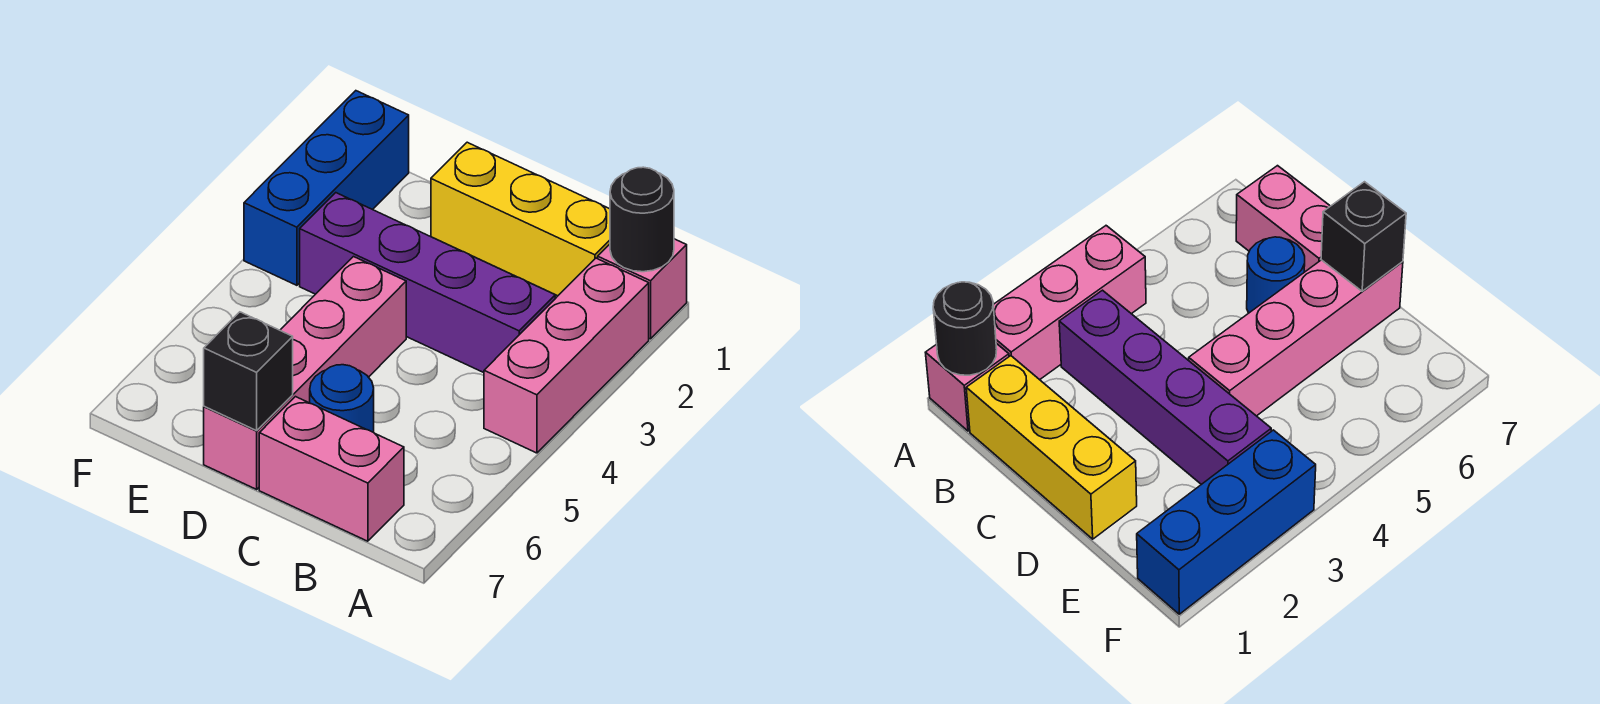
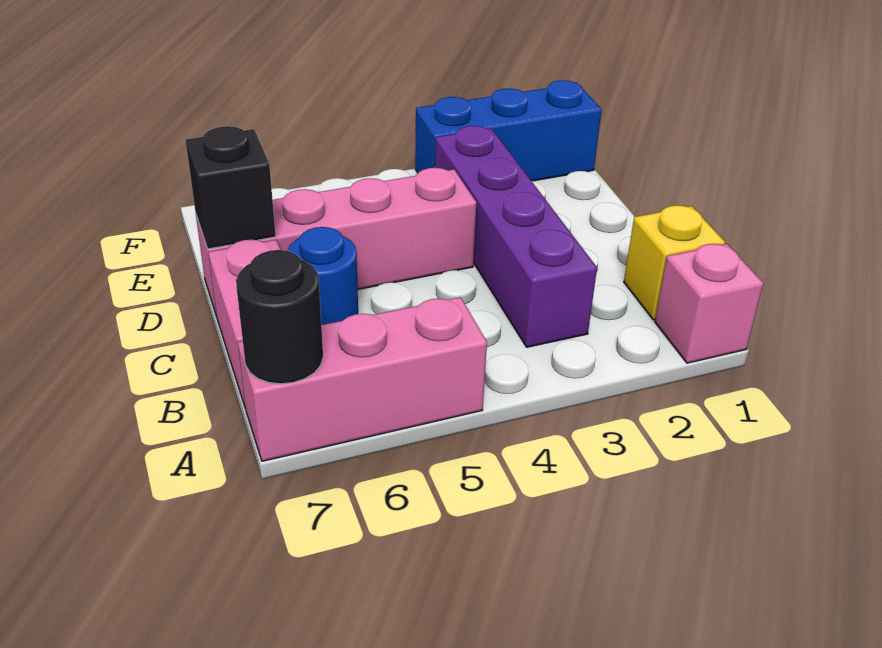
black round brick A1 level 2 -> black round brick A7 level 2
pink brick A2:A4 level 1 -> pink brick A5:A7 level 1
yellow brick B1:D1 level 1 -> yellow brick B1 level 1

